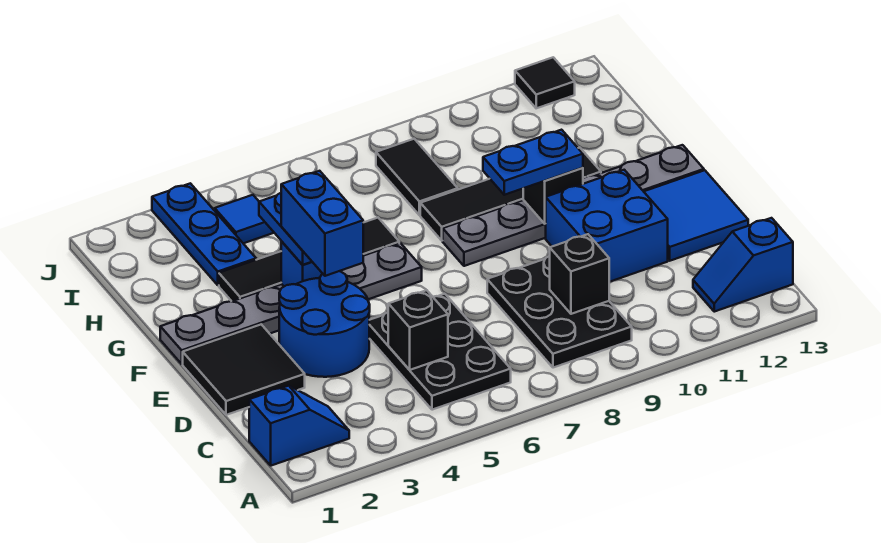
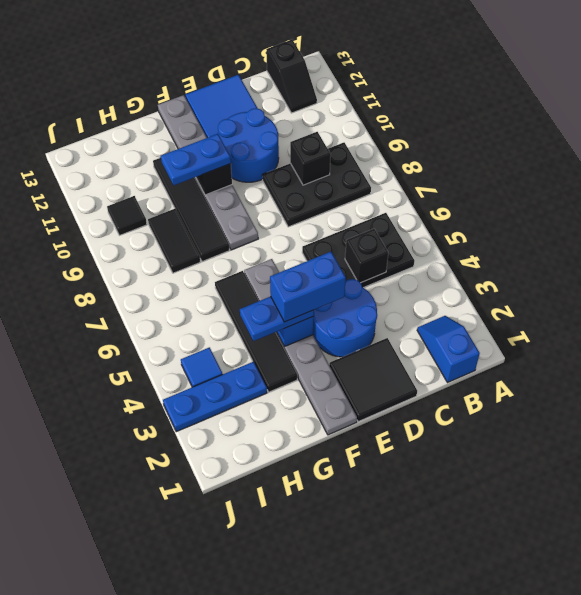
blue slope B12:B13 level 1 top 13 -> black slope B12:B13 level 1 top 13
blue brick D10:E11 level 1 -> blue round brick D10:E11 level 1
blue plate F9:F10 level 3 -> blue plate F10:G10 level 3
black tile H8:I8 level 1 -> black tile H8:H9 level 1
black tile J12 level 1 -> black tile I10 level 1

